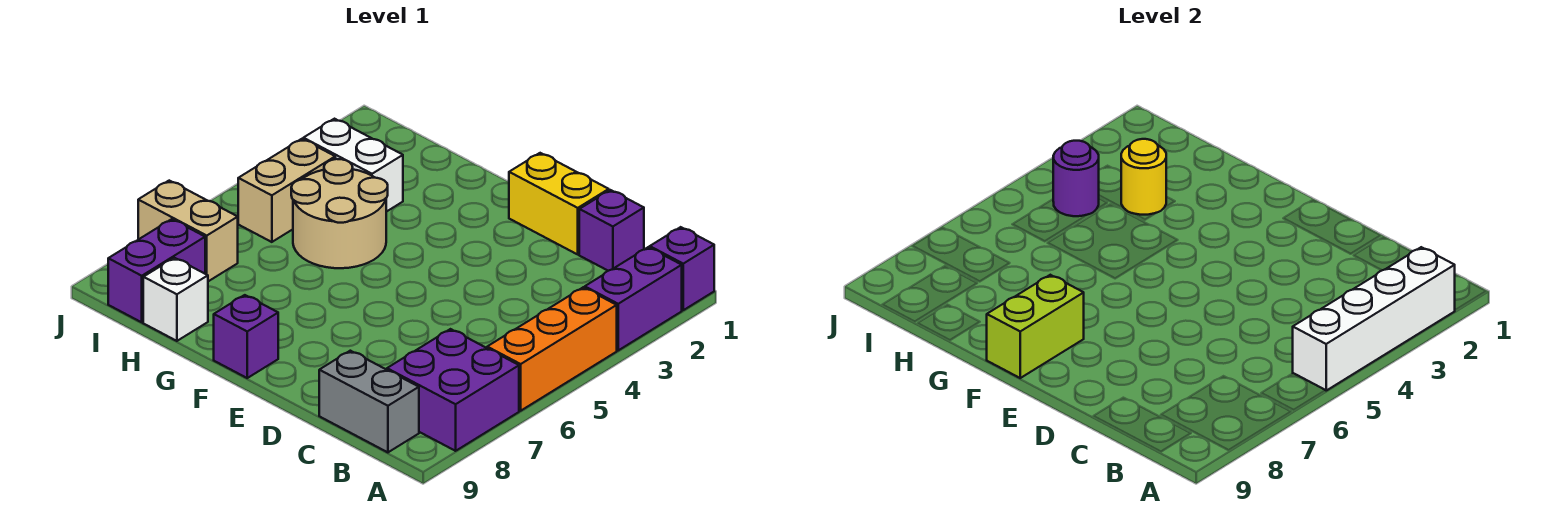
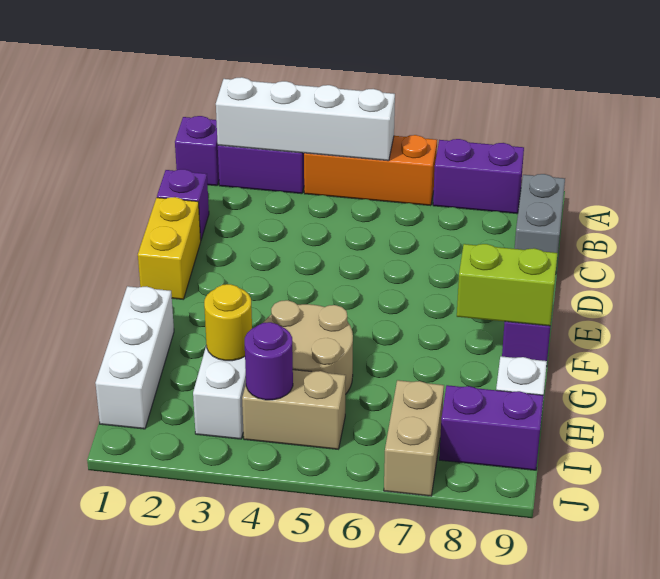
purple brick A7:B8 level 1 -> purple brick A7:A8 level 1
none -> white brick G1:I1 level 1

